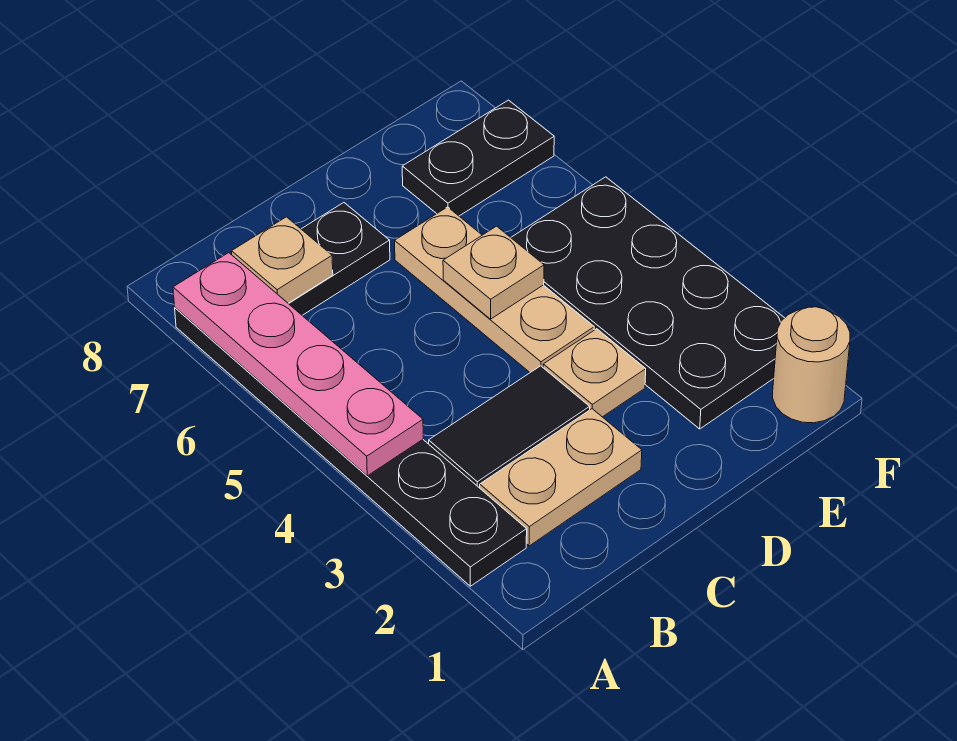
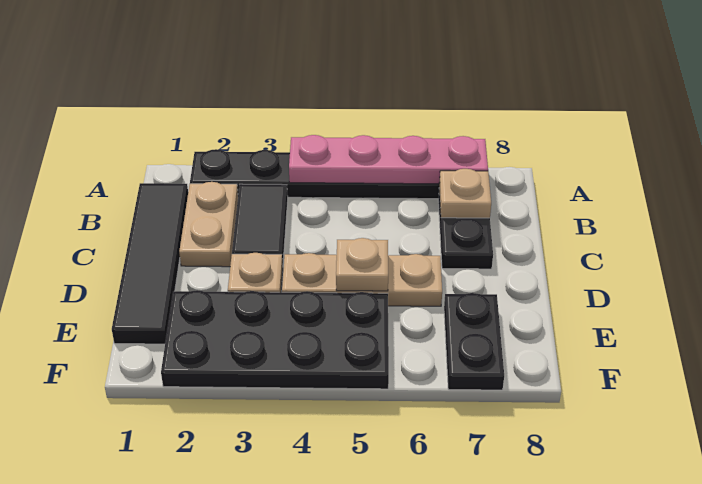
none -> black tile B1:E1 level 1
tan round brick F1 level 1 -> none

